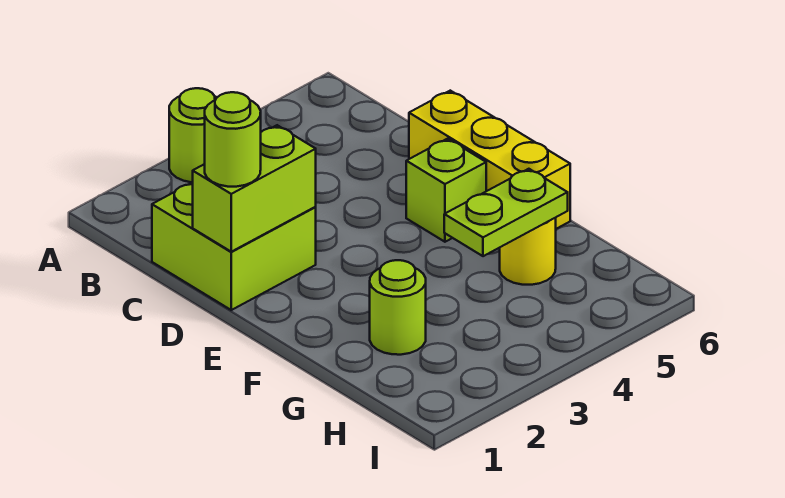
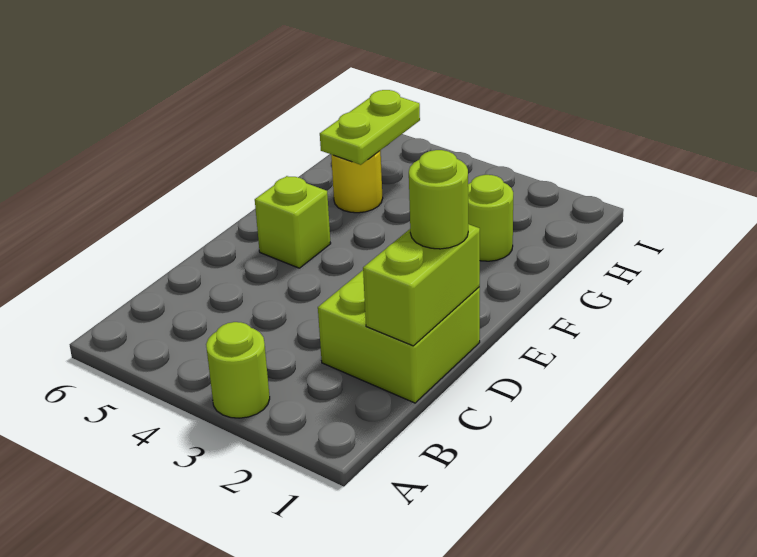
lime brick D1:D2 level 2 -> lime brick C1:D1 level 2
yellow brick D6:F6 level 1 -> none
lime plate G4:G5 level 2 -> lime plate G5:H5 level 2

